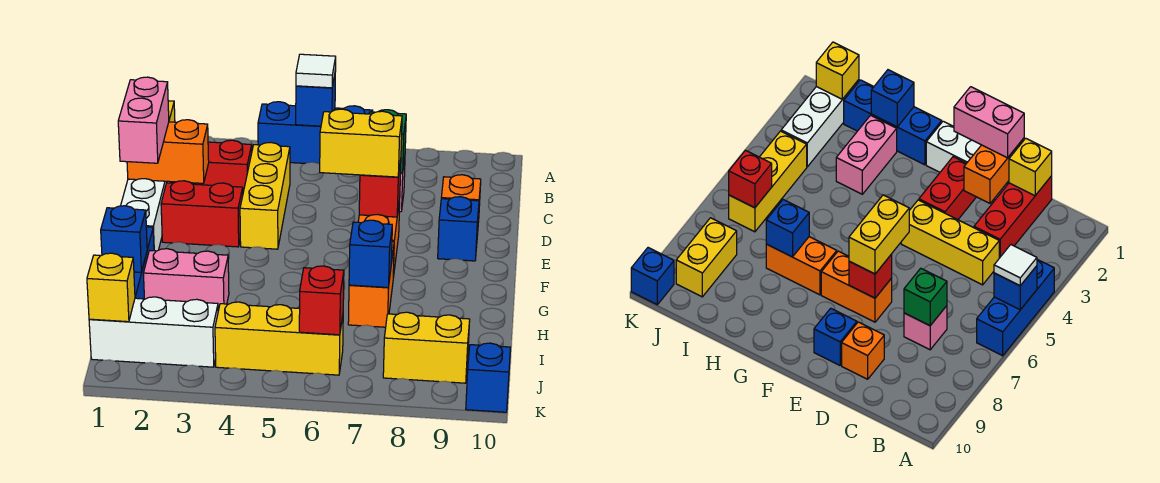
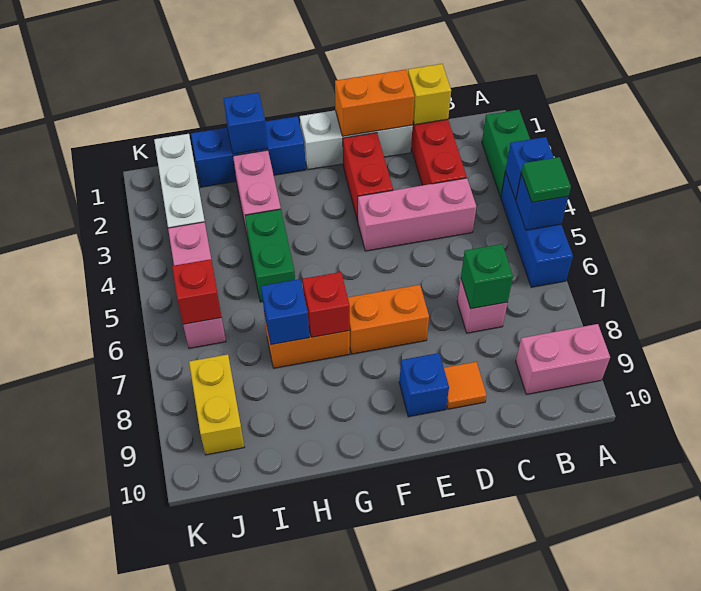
none -> green brick A2:A3 level 1
white tile A5 level 3 -> green tile A5 level 3
yellow brick C4:E4 level 1 -> pink brick C4:E4 level 1
orange brick D1:D2 level 2 -> orange brick D1:E1 level 2
pink brick D1:E1 level 3 -> pink brick A9:B9 level 1
orange brick D9 level 1 -> orange tile D9 level 1
yellow brick E6:E7 level 3 -> none
red brick E7 level 2 -> red brick G7 level 2
none -> green brick H4:H5 level 1
yellow brick J1 level 2 -> none
yellow brick J4:J6 level 1 -> pink brick J4:J6 level 1
blue brick K10 level 1 -> blue brick A4 level 2

